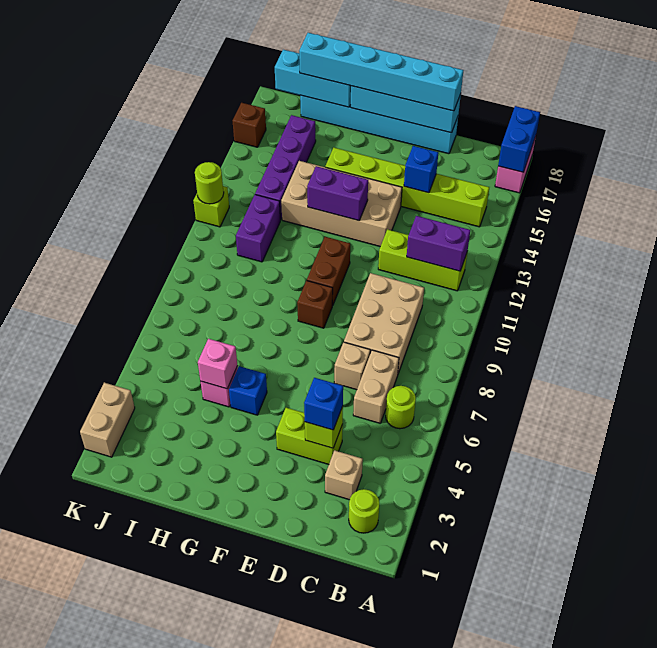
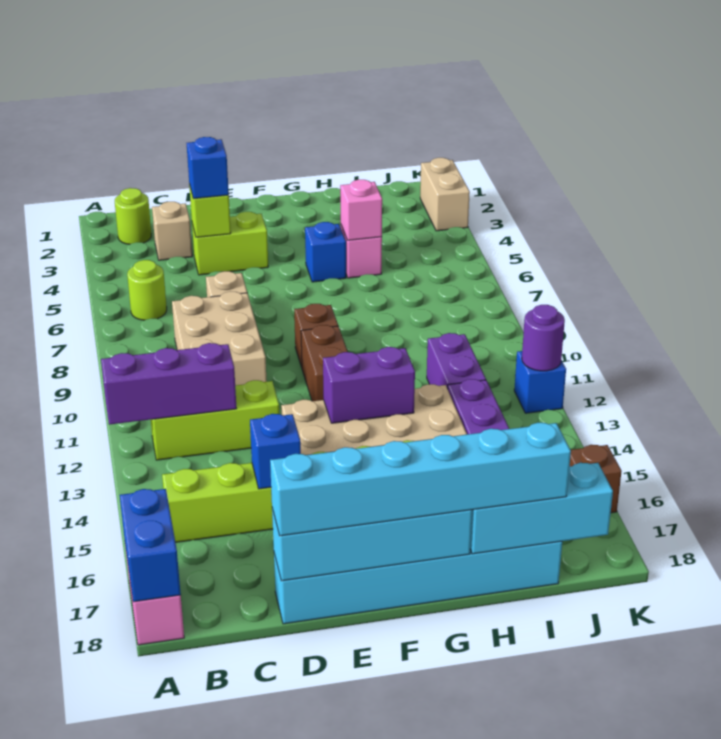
purple brick B12:C12 level 2 -> purple brick A12:C12 level 2
tan brick C6:C7 level 1 -> none
lime brick K12 level 1 -> blue brick K12 level 1
lime round brick K12 level 2 -> purple round brick K12 level 2

